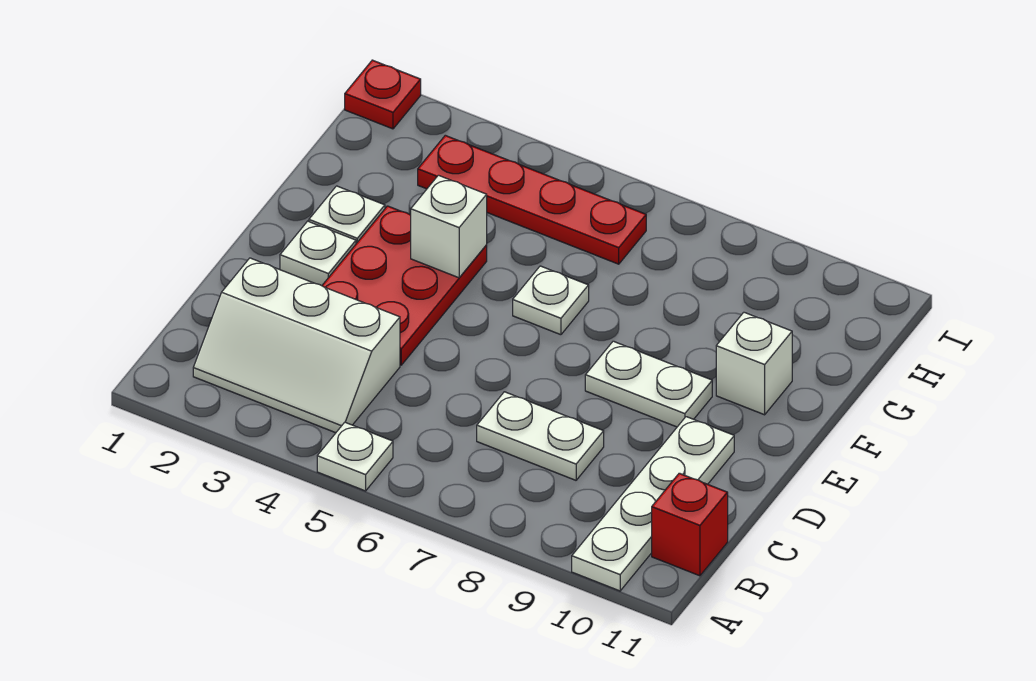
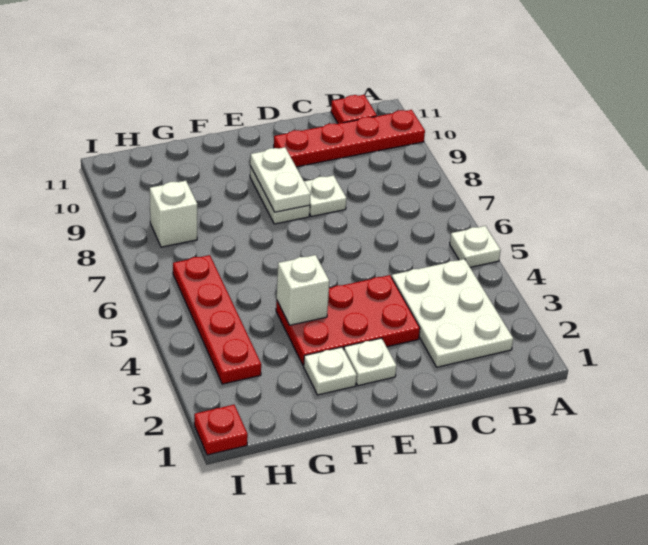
white plate A10:D10 level 1 -> red plate A10:D10 level 1
white slope B2:C4 level 1 top C -> white plate B2:C4 level 1
red brick B11 level 1 -> red plate B11 level 1
white plate C7:C8 level 1 -> white plate E8:E9 level 2
white plate F6 level 1 -> white plate D8 level 1
white brick F10 level 1 -> white brick H8 level 1

